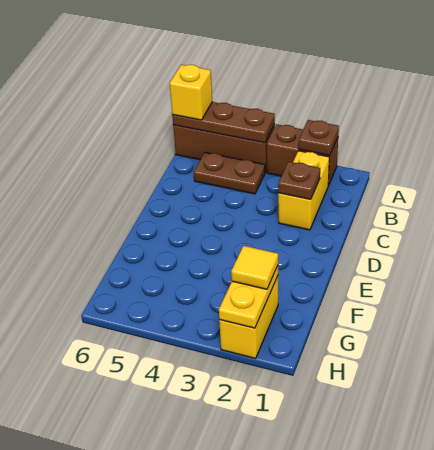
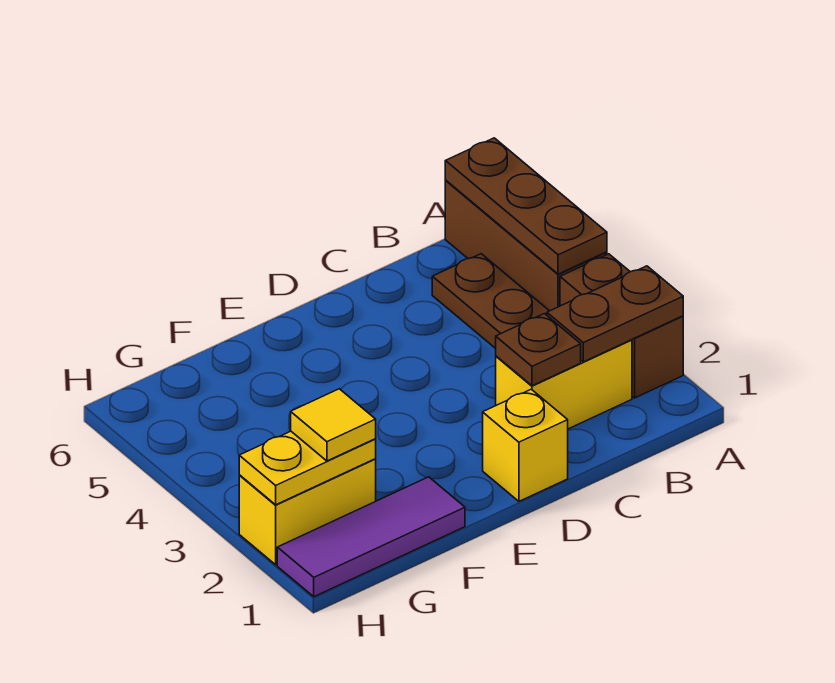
brown plate A2 level 2 -> brown plate A2:B2 level 2
yellow brick A6 level 3 -> yellow brick D1 level 1
none -> purple tile F1:H1 level 1

